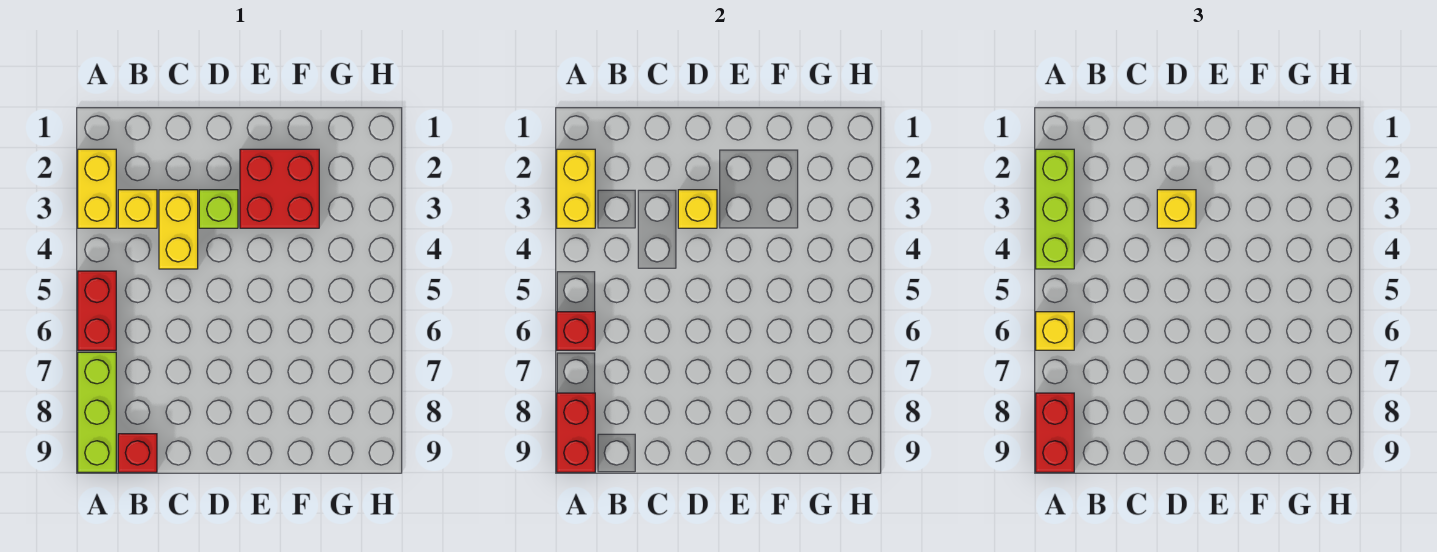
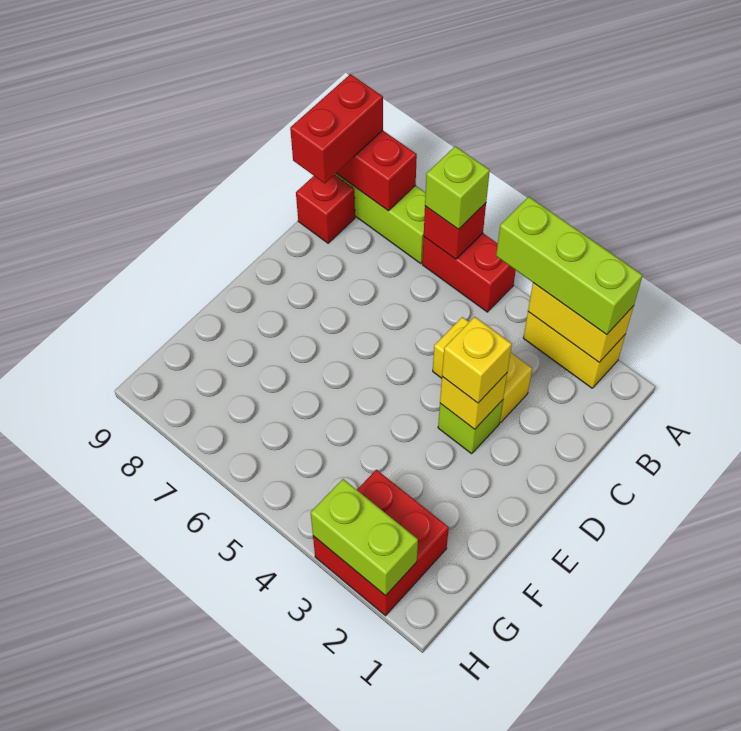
yellow brick A6 level 3 -> lime brick A6 level 3
red brick A8:A9 level 3 -> red brick A9:B9 level 3
yellow brick B3 level 1 -> none
red brick E2:F3 level 1 -> red brick G2:H3 level 1
none -> lime brick H2:H3 level 2

